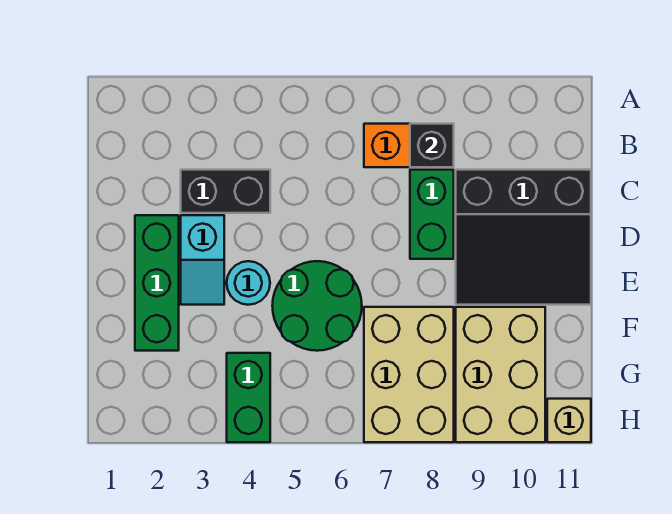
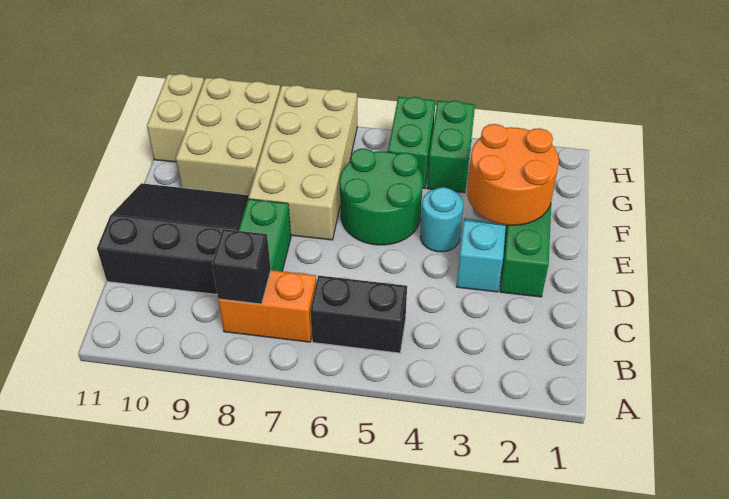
black brick C3:C4 level 1 -> black brick B5:B6 level 1
none -> orange round brick E2:F3 level 2
tan brick F7:H8 level 1 -> tan brick E7:H8 level 1
none -> green brick G5:H5 level 1
tan brick H11 level 1 -> tan brick G11:H11 level 1

